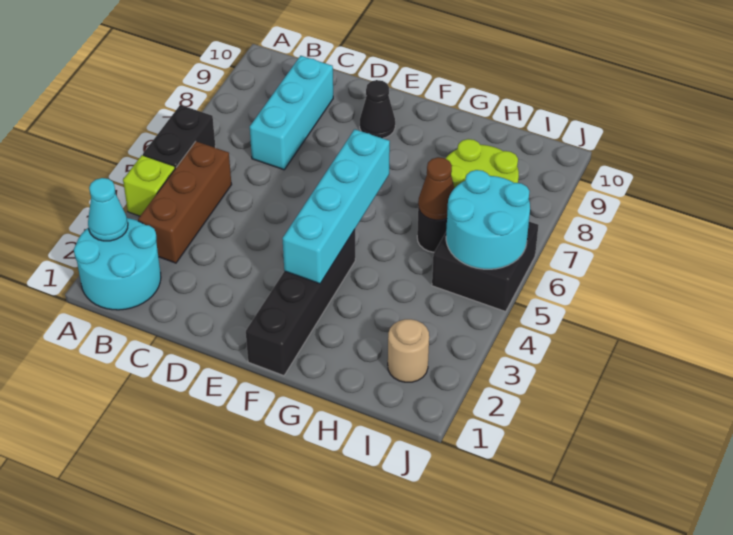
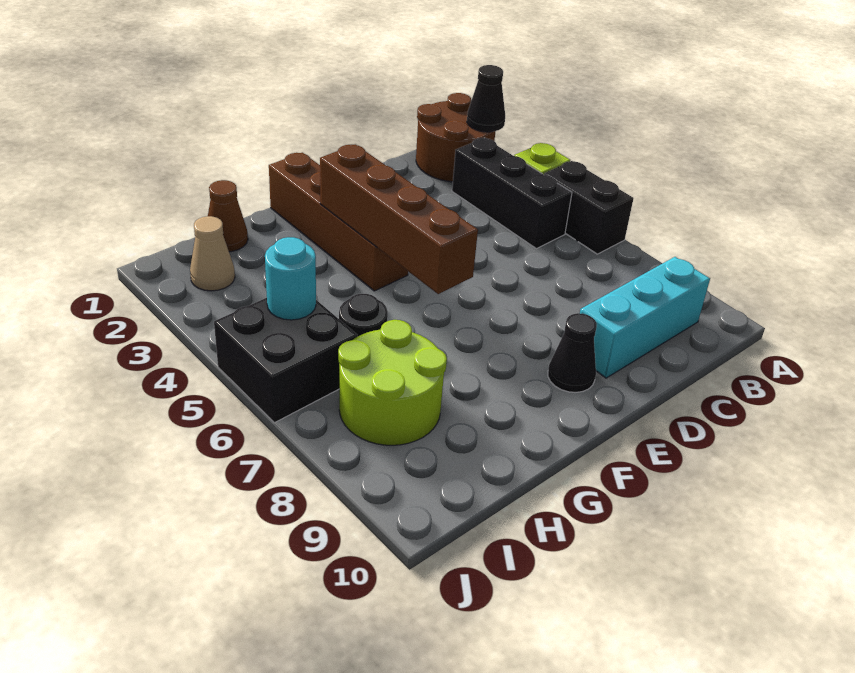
cyan round brick A1:B2 level 1 -> brown round brick A1:B2 level 1
cyan cone A2 level 2 -> black cone A2 level 2
brown brick B3:B5 level 1 -> black brick B3:B5 level 1
cyan brick C7:C9 level 1 -> cyan brick B9:D9 level 1
black brick F1:F4 level 1 -> brown brick F1:F4 level 1
cyan brick F3:F6 level 2 -> brown brick F3:F6 level 2
brown cone H6 level 2 -> brown cone H1 level 1
tan round brick I2 level 1 -> tan cone I2 level 1
cyan round brick I5:J6 level 2 -> cyan round brick I5 level 2

